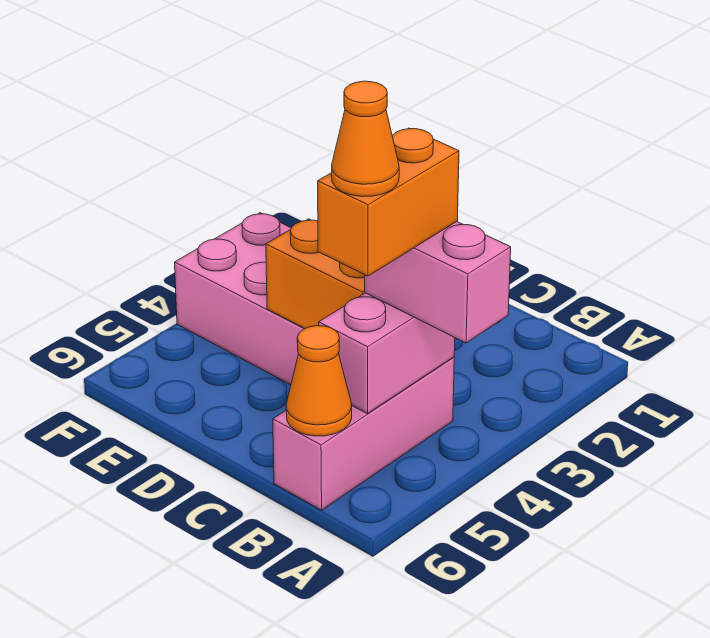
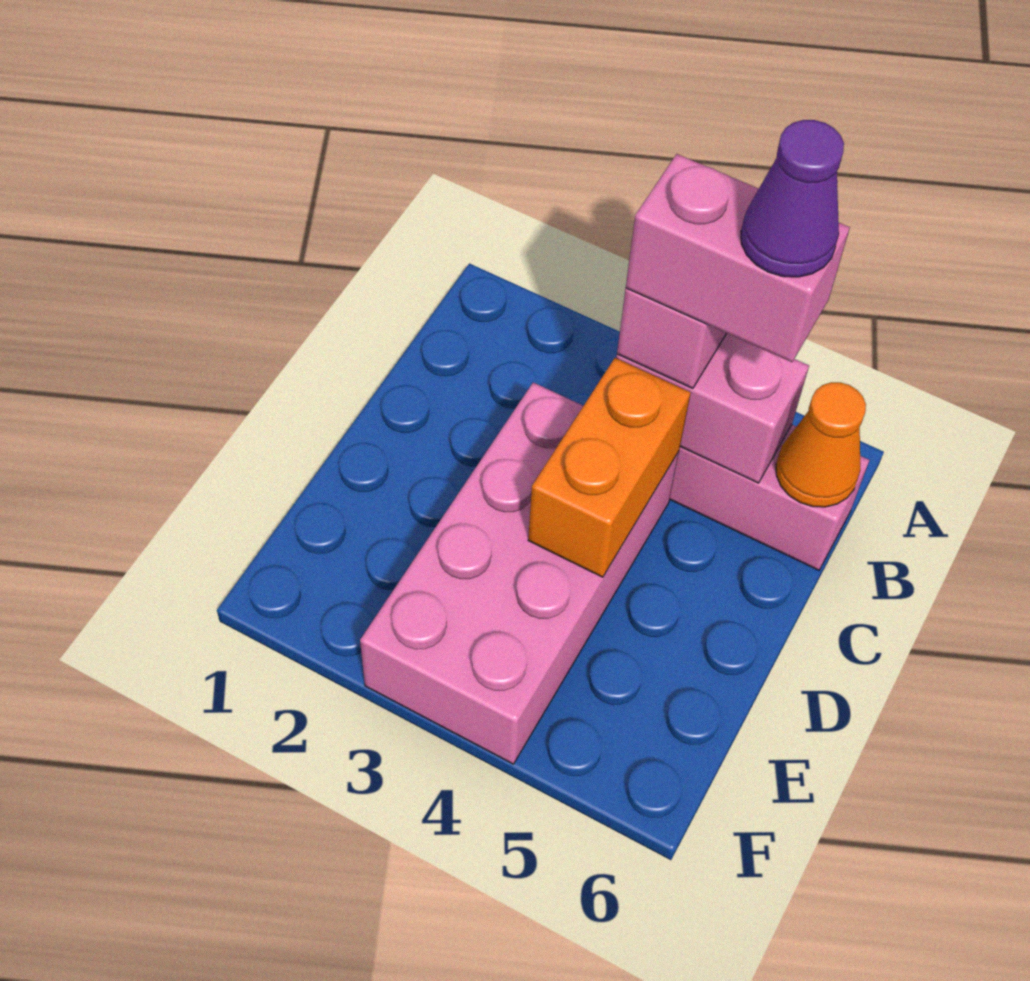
orange brick B4:B5 level 4 -> pink brick B4:B5 level 4
orange cone B5 level 5 -> purple cone B5 level 5

